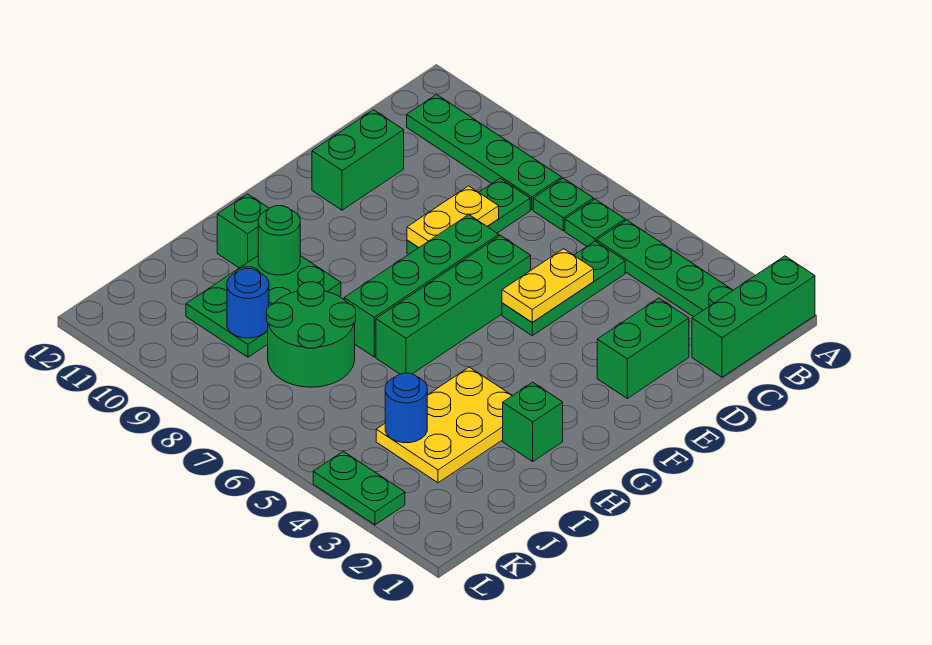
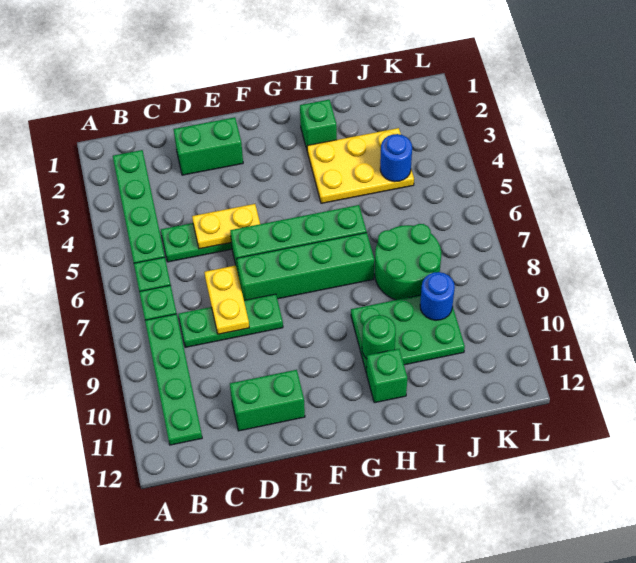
green brick A1:C1 level 1 -> none
yellow plate D8:E8 level 2 -> yellow plate D7:D8 level 2
green plate L3:L4 level 1 -> none

